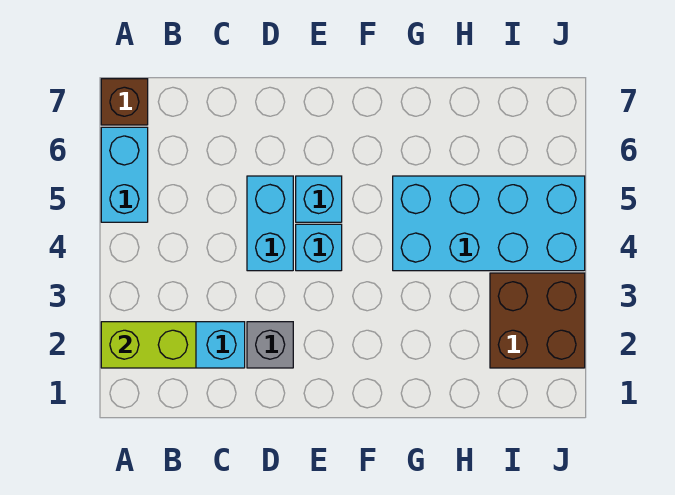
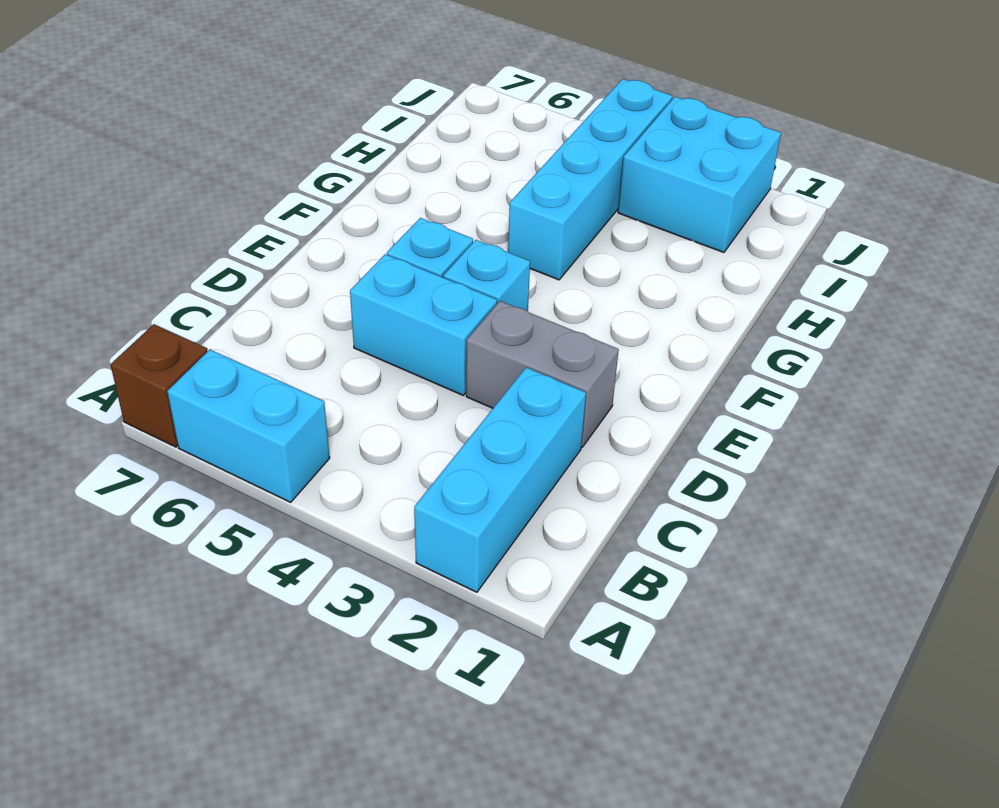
lime brick A2:B2 level 2 -> none
grey brick D2 level 1 -> grey brick D2:D3 level 1
cyan brick G4:J5 level 1 -> cyan brick G4:J4 level 1
brown brick I2:J3 level 1 -> cyan brick I2:J3 level 1

